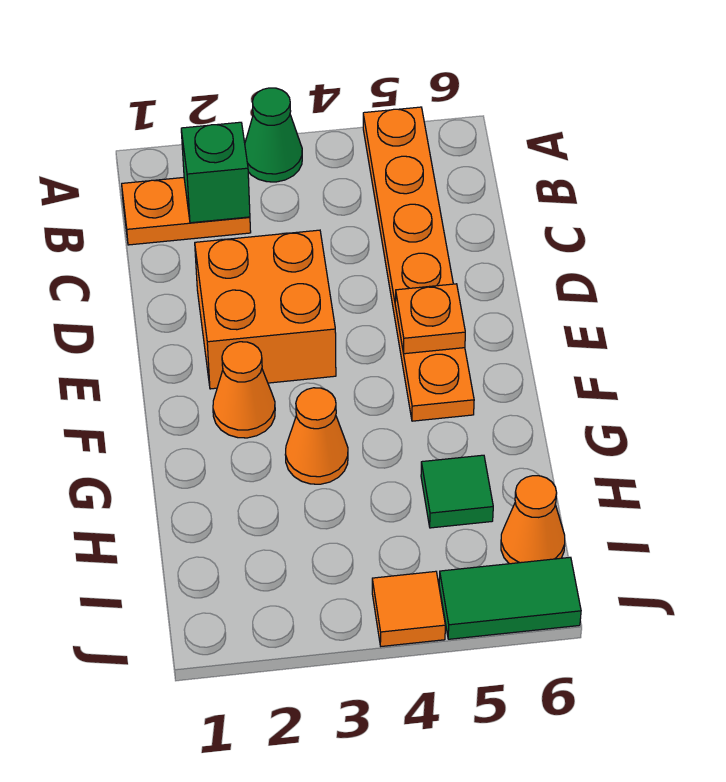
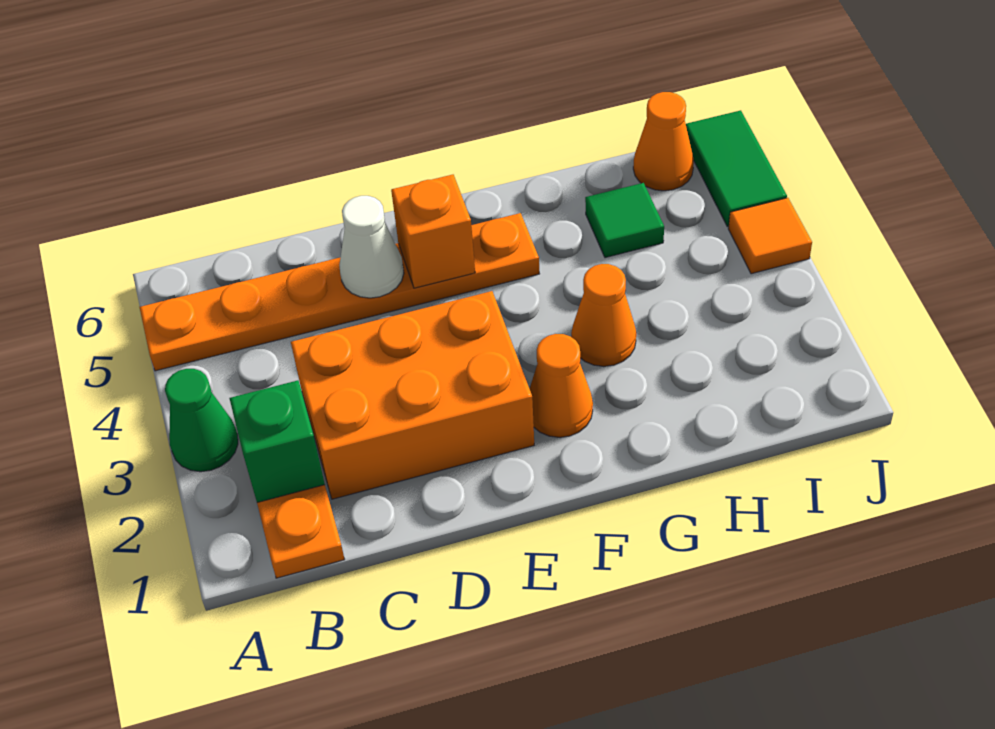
orange brick D2:E3 level 1 -> orange brick C2:E3 level 1
none -> white cone D5 level 2
orange plate E5 level 2 -> orange brick E5 level 2

